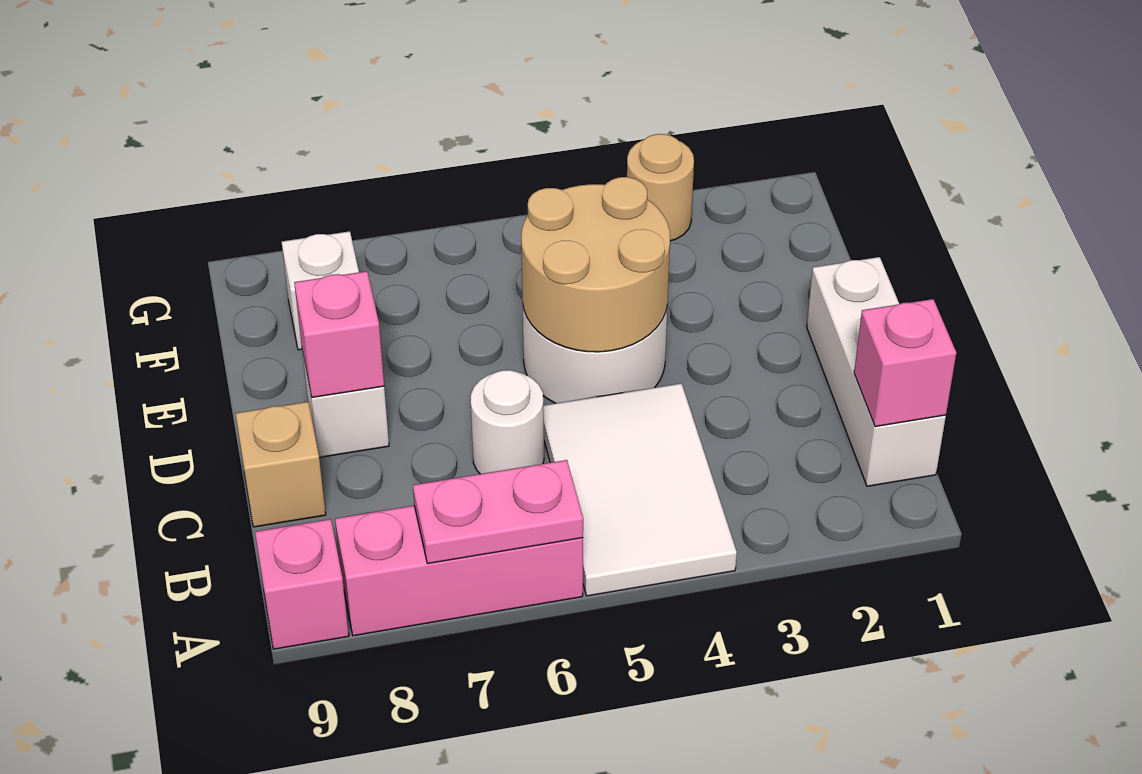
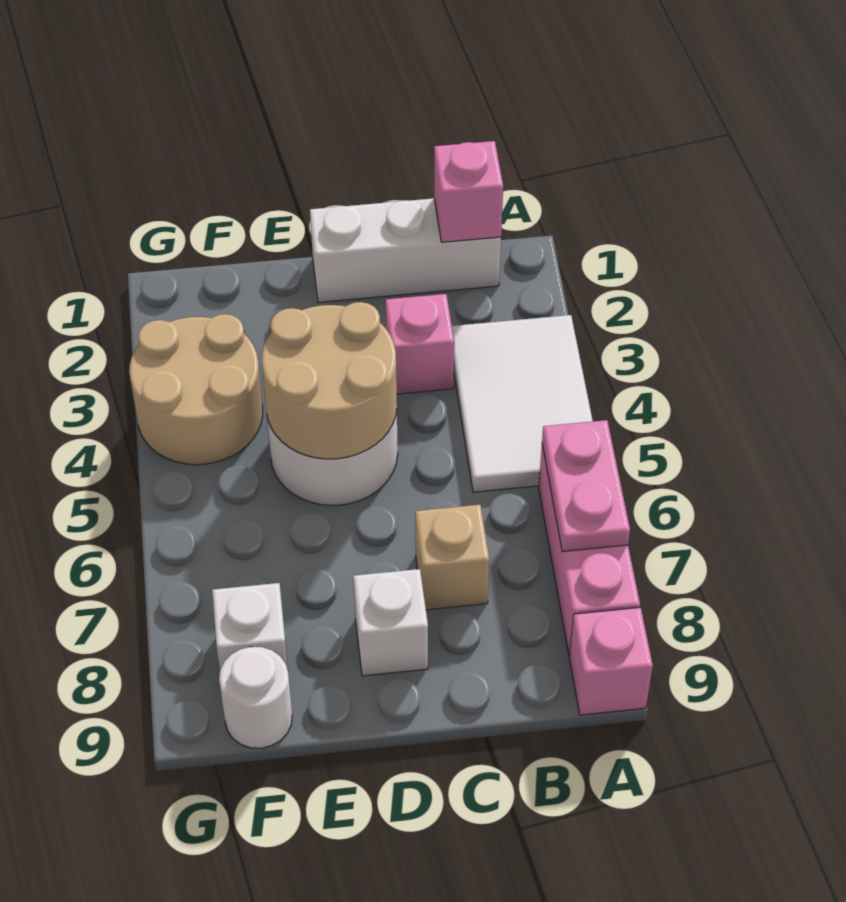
white tile A4:C5 level 1 -> white tile A3:B5 level 1
white round brick C6 level 1 -> white round brick F9 level 1
tan brick C9 level 1 -> tan brick C7 level 1
pink brick D8 level 2 -> pink brick C3 level 1
tan round brick G3 level 1 -> tan round brick F3:G4 level 1

